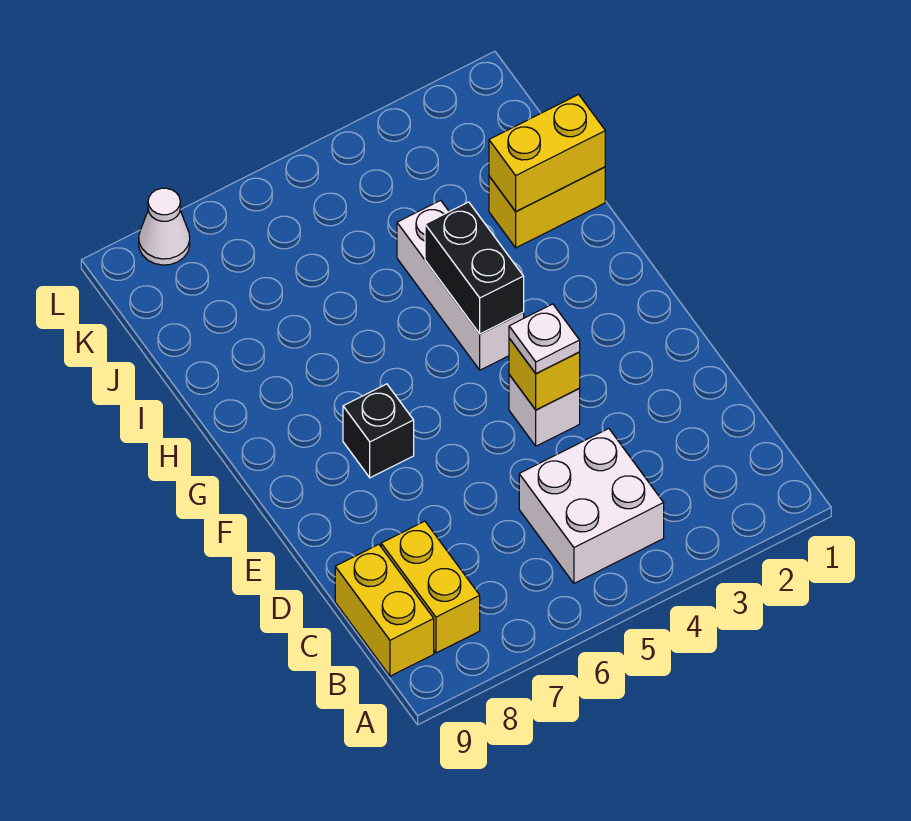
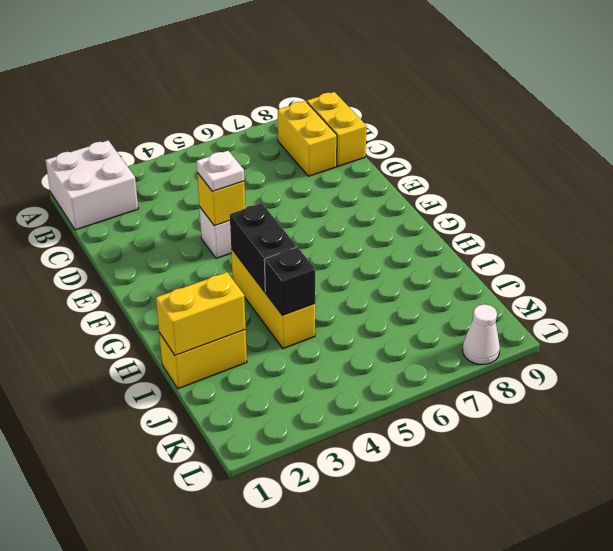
white brick B4:C5 level 1 -> white brick A1:B2 level 1
black brick F7 level 1 -> black brick I4 level 2
white brick G4:I4 level 1 -> yellow brick G4:I4 level 1

